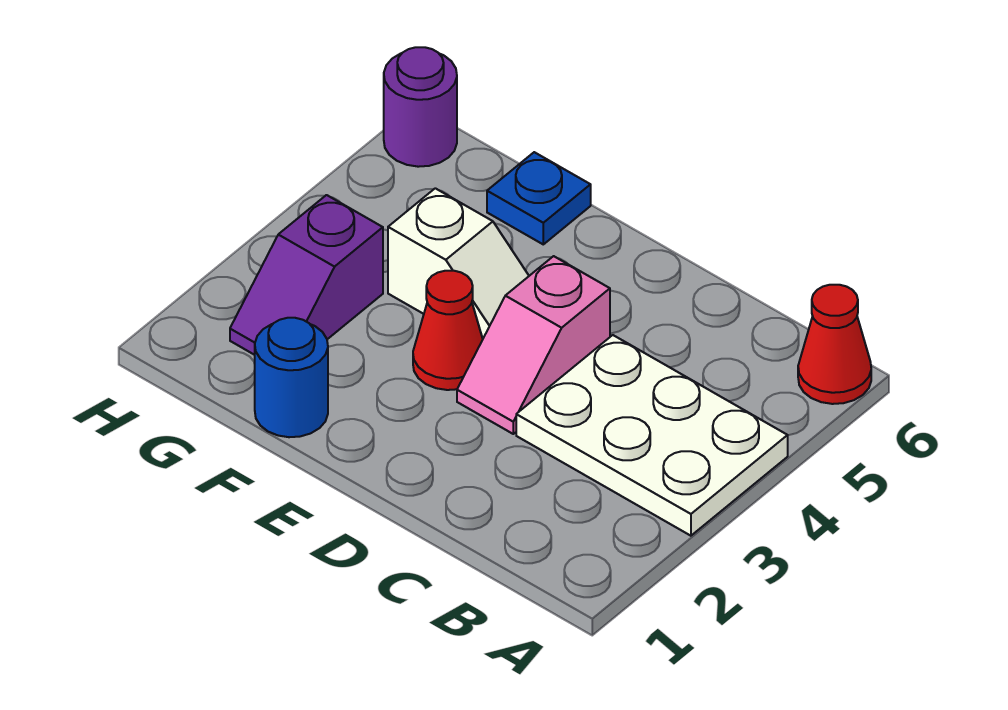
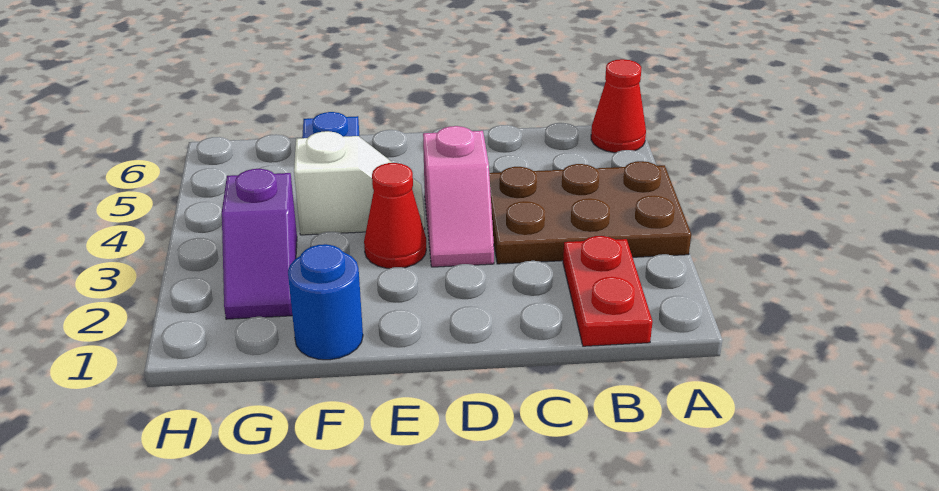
white plate A3:C4 level 1 -> brown plate A3:C4 level 1
none -> red plate B1:B2 level 1
purple round brick H6 level 1 -> none

